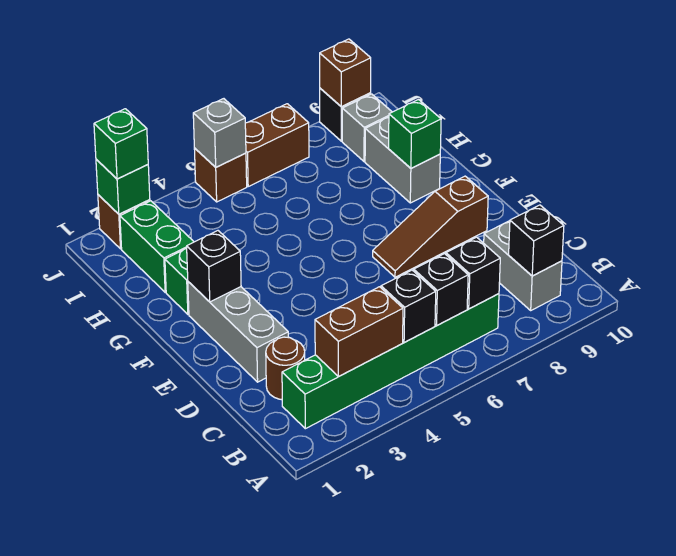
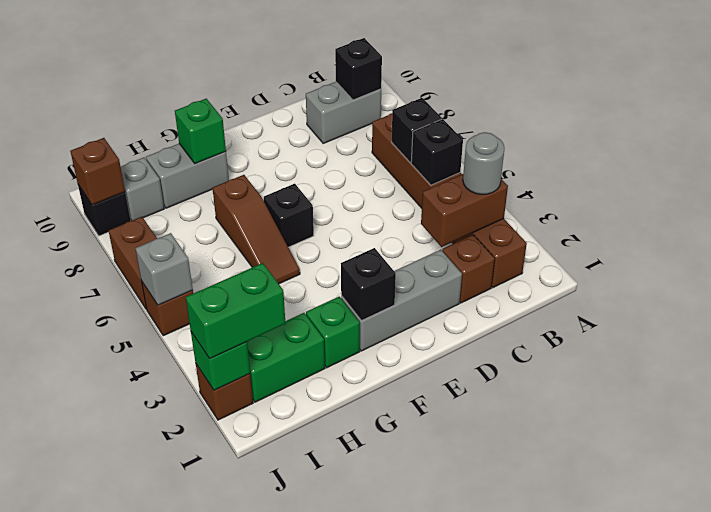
green brick B2:B7 level 1 -> brown brick B2:B7 level 1
brown brick B3:B4 level 2 -> brown brick B3:C3 level 2
none -> grey round brick B3 level 3
black brick B7 level 2 -> black brick F6 level 1
brown round brick C2 level 1 -> brown brick C2 level 1
brown slope E7:E9 level 1 top 9 -> brown slope G5:G7 level 1 top 7
green brick J2 level 3 -> green brick I2:J2 level 3

